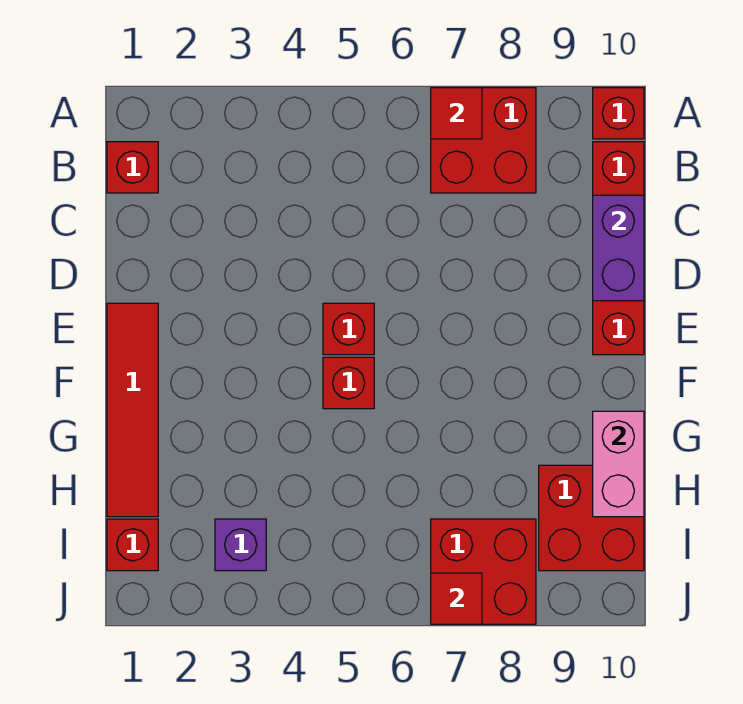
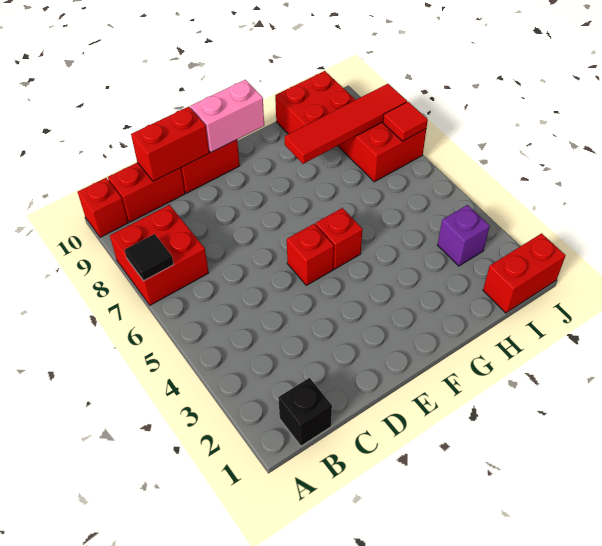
red tile A7 level 2 -> black tile A7 level 2
red brick B1 level 1 -> black brick B1 level 1
purple brick C10:D10 level 2 -> red brick C10:D10 level 2
red tile E1:H1 level 1 -> red tile G8:J8 level 2
pink brick G10:H10 level 2 -> pink brick E10:F10 level 2
red brick I1 level 1 -> red brick I1:J1 level 1

